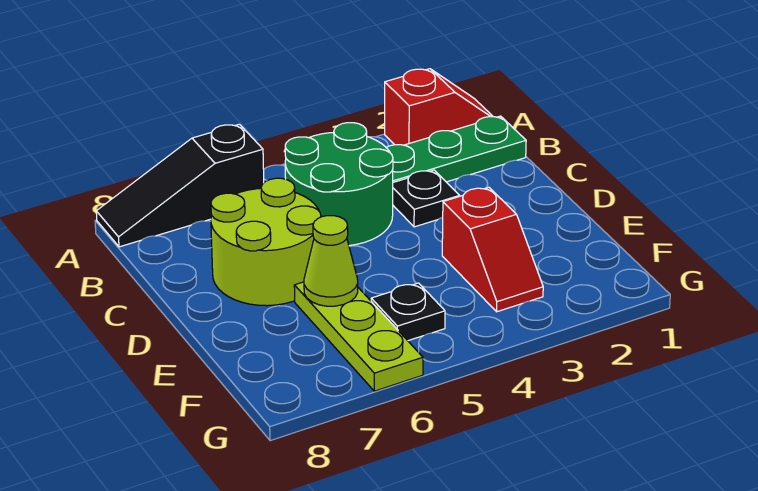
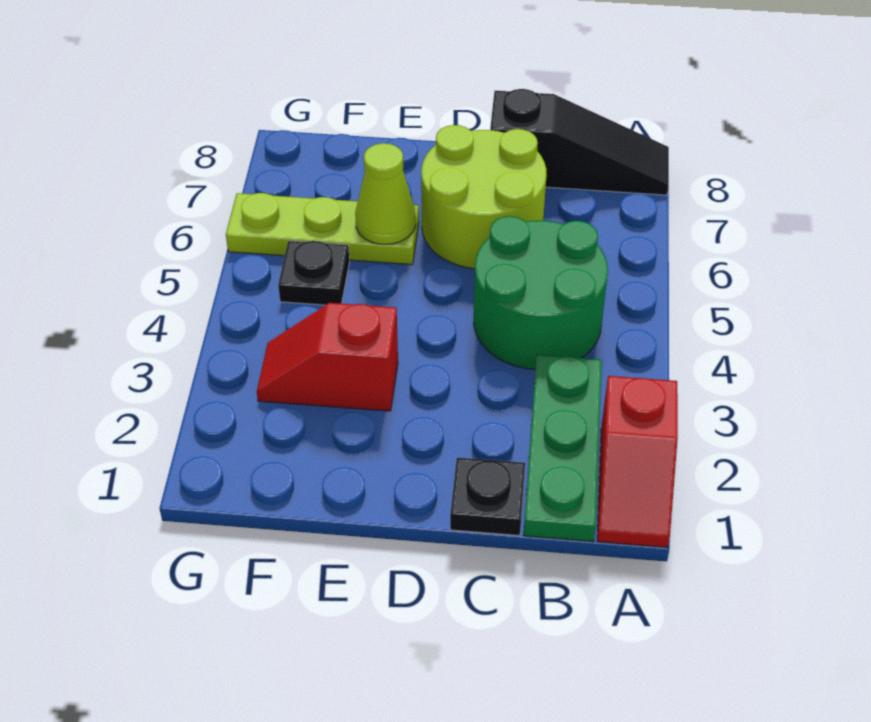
black slope A6:A8 level 1 top 6 -> black slope A8:C8 level 1 top C
black plate C3 level 1 -> black plate C1 level 1

